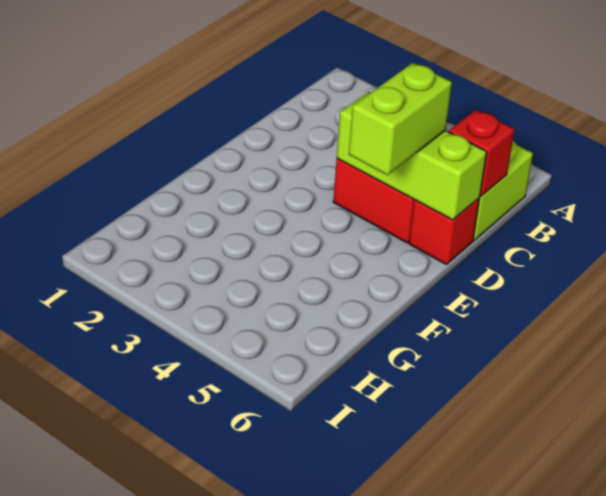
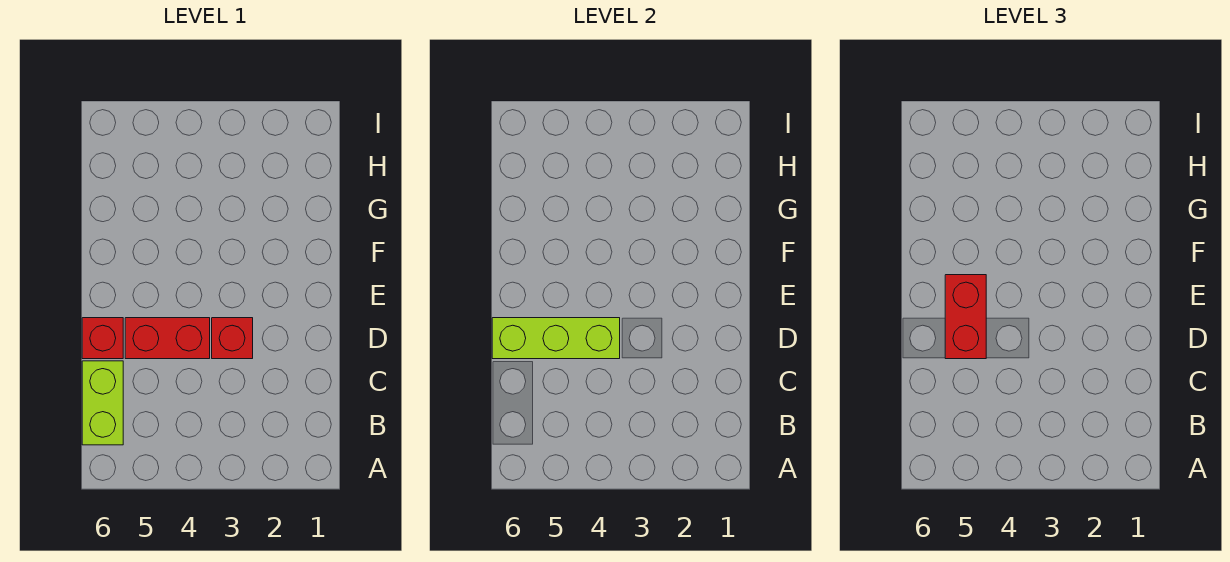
red brick C6 level 2 -> red brick D3 level 1
lime brick D5:E5 level 3 -> red brick D5:E5 level 3

